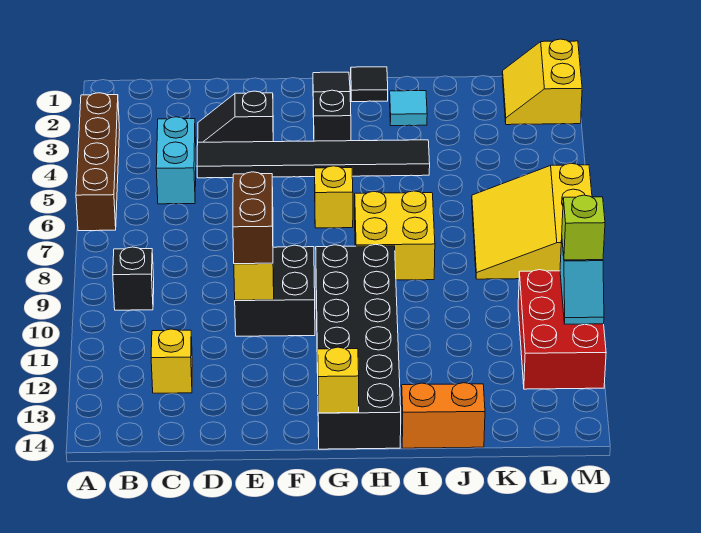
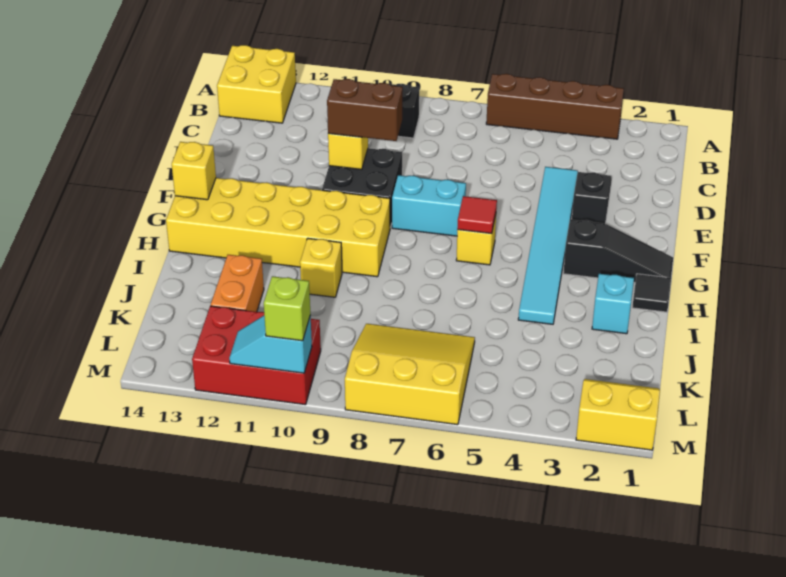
cyan brick C4:C5 level 1 -> cyan brick F7:F8 level 1
yellow brick C12 level 1 -> yellow brick I10 level 1
black tile D4:I4 level 1 -> cyan tile D4:I4 level 1
none -> red tile G6 level 2
black brick G9:H14 level 1 -> yellow brick G9:H14 level 1
yellow brick H7:I8 level 1 -> yellow brick A13:B14 level 1
cyan tile I2 level 1 -> cyan brick I2 level 1
orange brick I14:J14 level 1 -> orange brick J12:K12 level 1

